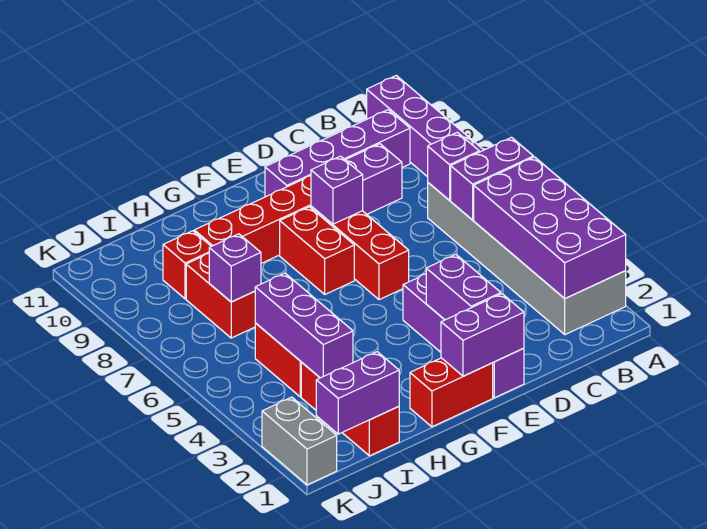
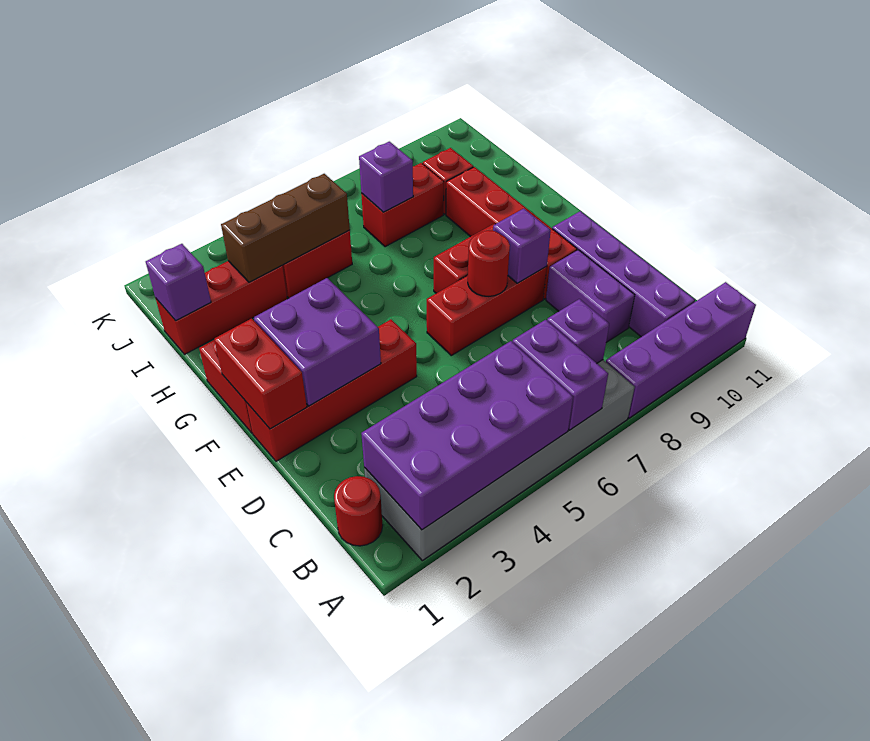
none -> red round brick B1 level 1
purple brick E1:E4 level 1 -> red brick E1:E4 level 1
purple brick E1:F1 level 2 -> red brick E1:F1 level 2
purple brick E2:E3 level 2 -> purple brick E2:F3 level 2
none -> red round brick E7 level 2
purple brick I1:J1 level 2 -> purple brick I1 level 2
purple brick I3:I5 level 2 -> brown brick I3:I5 level 2
grey brick K1:K2 level 1 -> none

